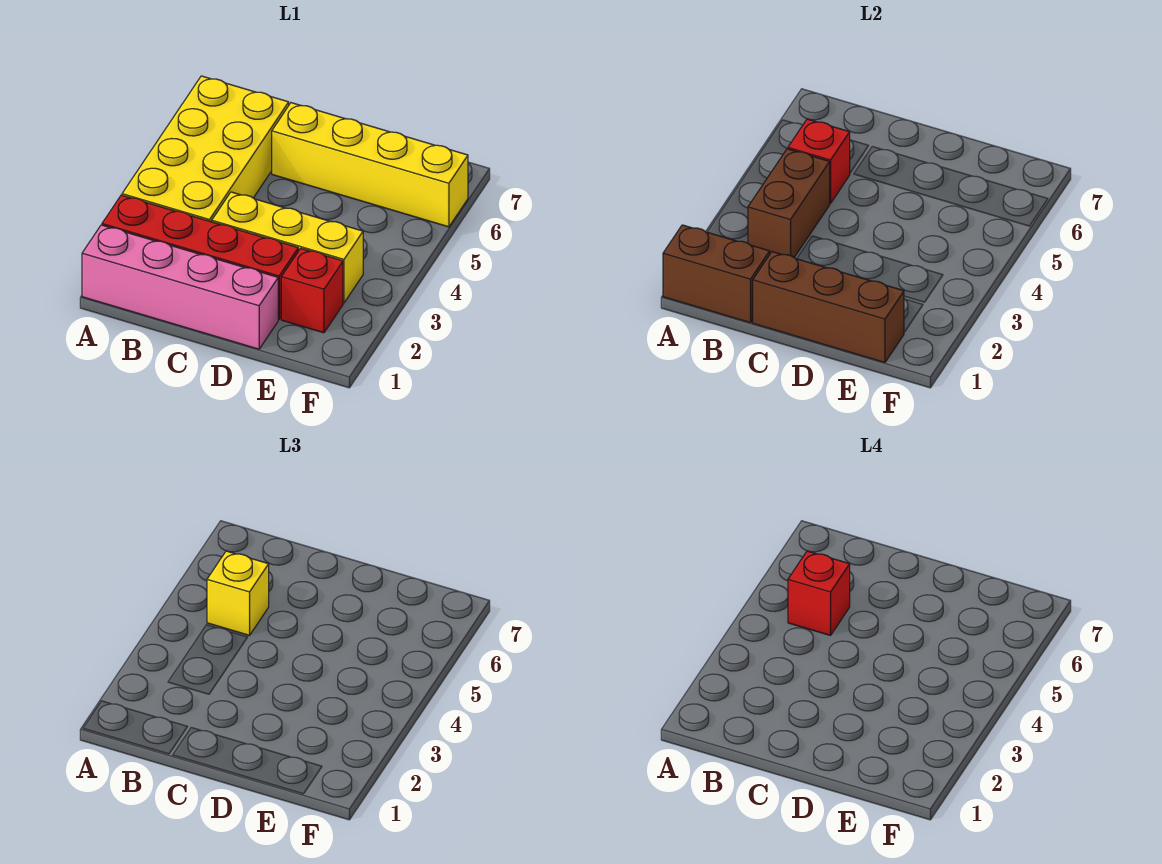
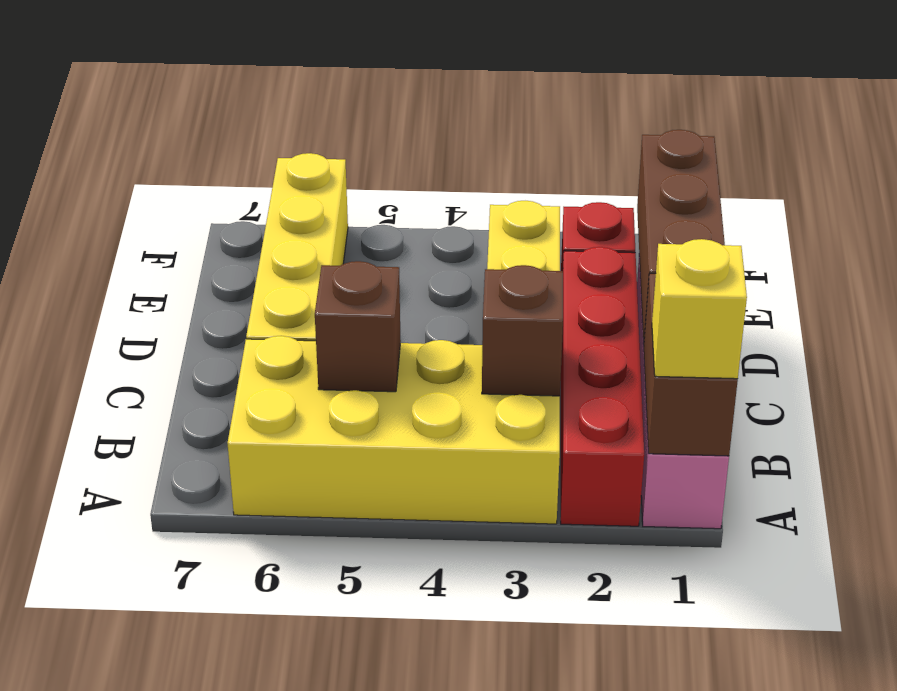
brown brick B3:B4 level 2 -> brown brick B3 level 2
red brick B5 level 2 -> brown brick B5 level 2
yellow brick B5 level 3 -> yellow brick A1 level 3
red brick B5 level 4 -> none

